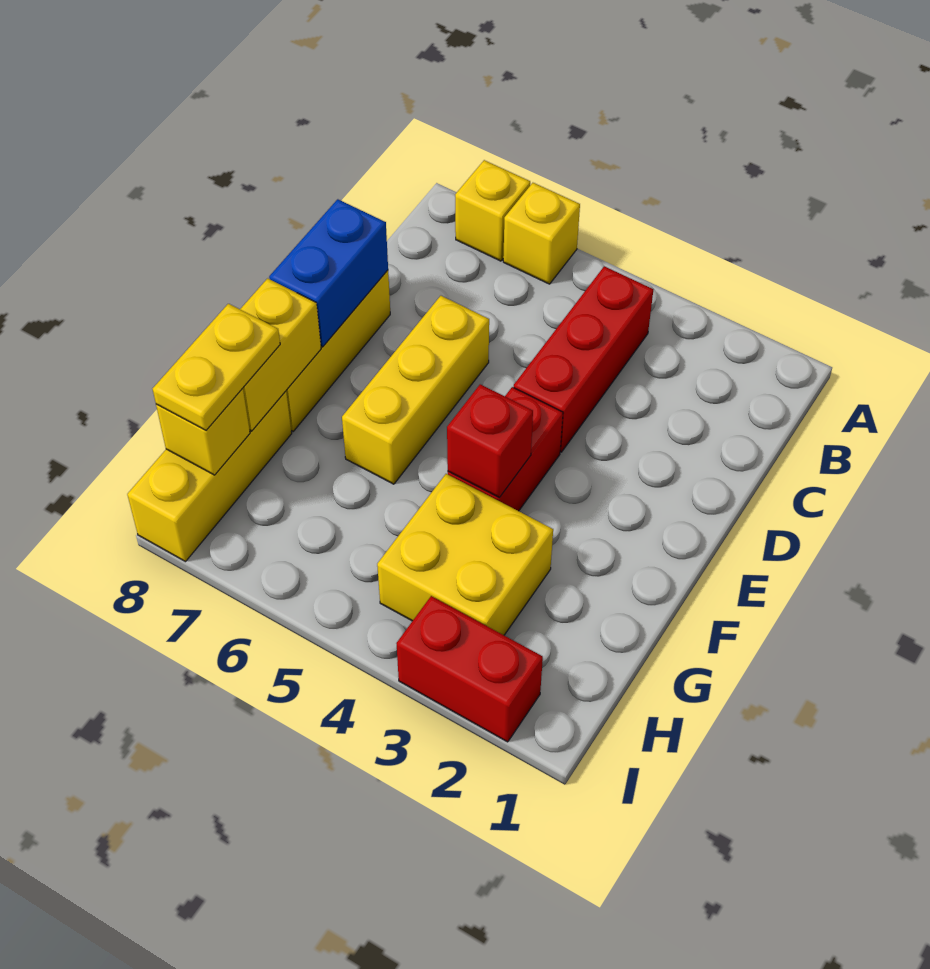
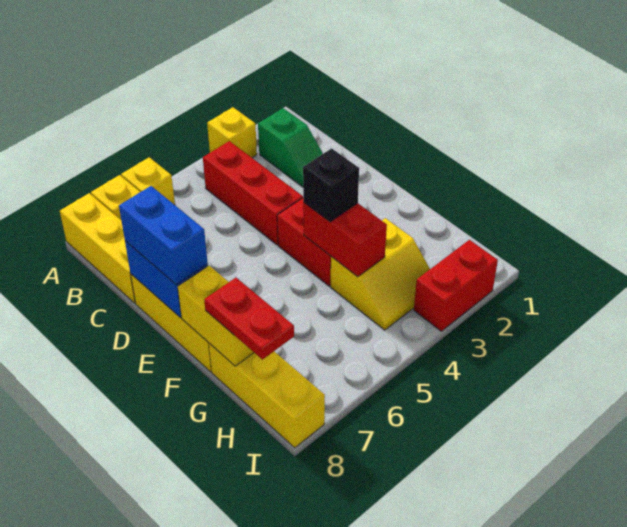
none -> green slope B2:C2 level 1 top B
yellow brick D6:F6 level 1 -> yellow brick A8:C8 level 1
none -> blue brick D8:E8 level 3
red brick F4 level 2 -> red brick F4:G4 level 2
none -> black brick F4 level 3
yellow brick G3:H4 level 1 -> yellow slope G3:H4 level 1 top G
yellow plate G8:H8 level 3 -> red plate G8:H8 level 3
yellow brick H8 level 2 -> yellow brick A3 level 1

